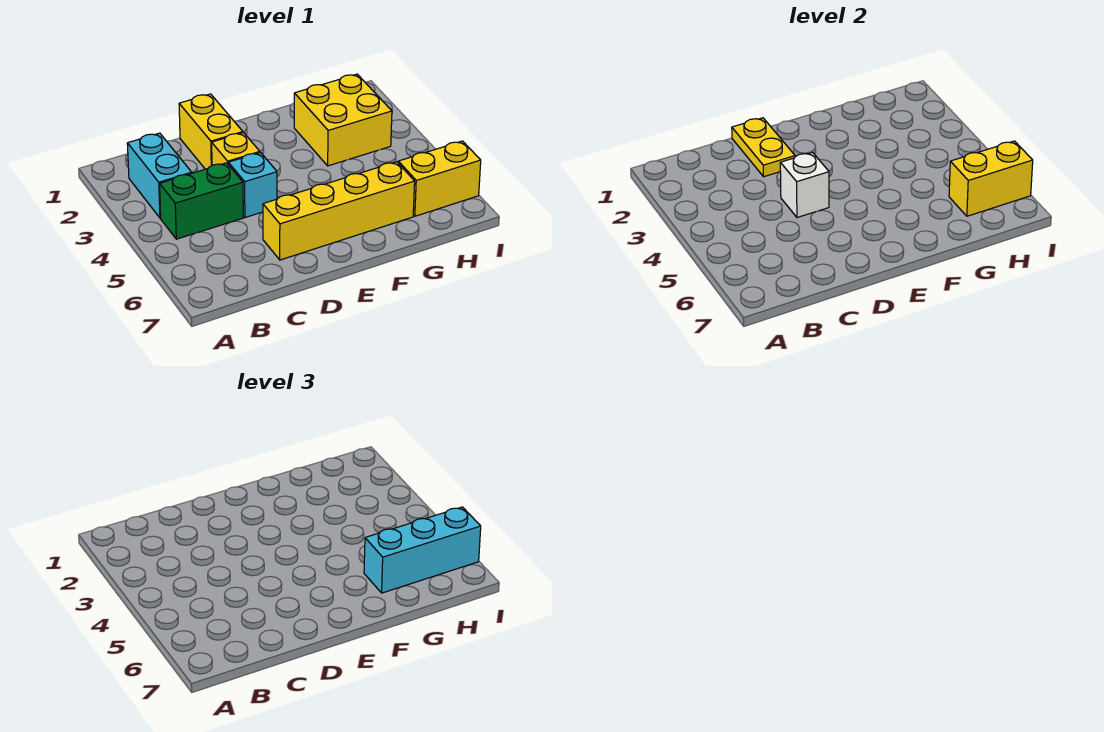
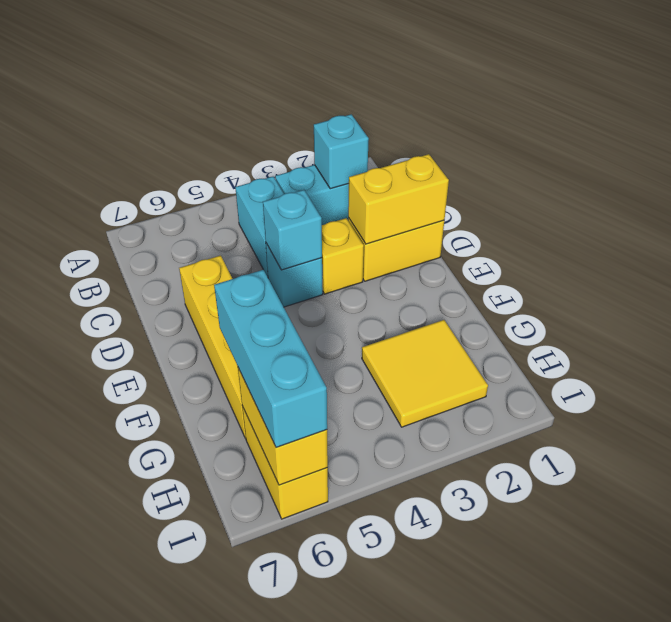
none -> cyan brick B2 level 2
green brick B4:C4 level 1 -> cyan brick B4:C4 level 1
yellow plate D1:D2 level 2 -> yellow brick D1:D2 level 2
white brick D4 level 2 -> cyan brick D4 level 2
yellow brick G2:H3 level 1 -> yellow tile G2:H3 level 1

